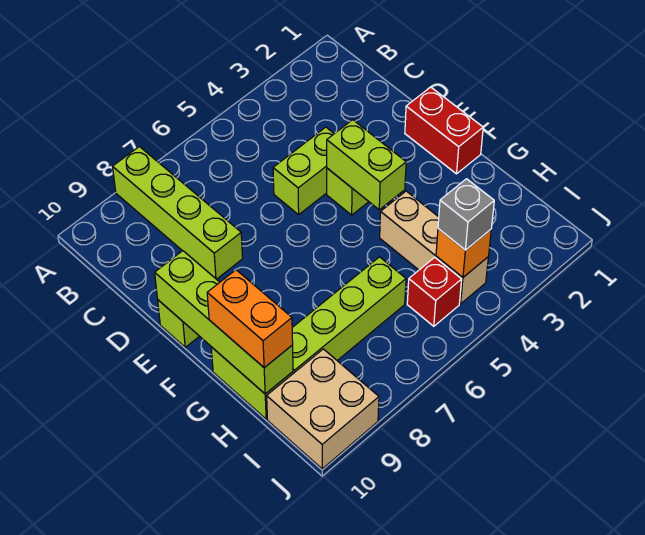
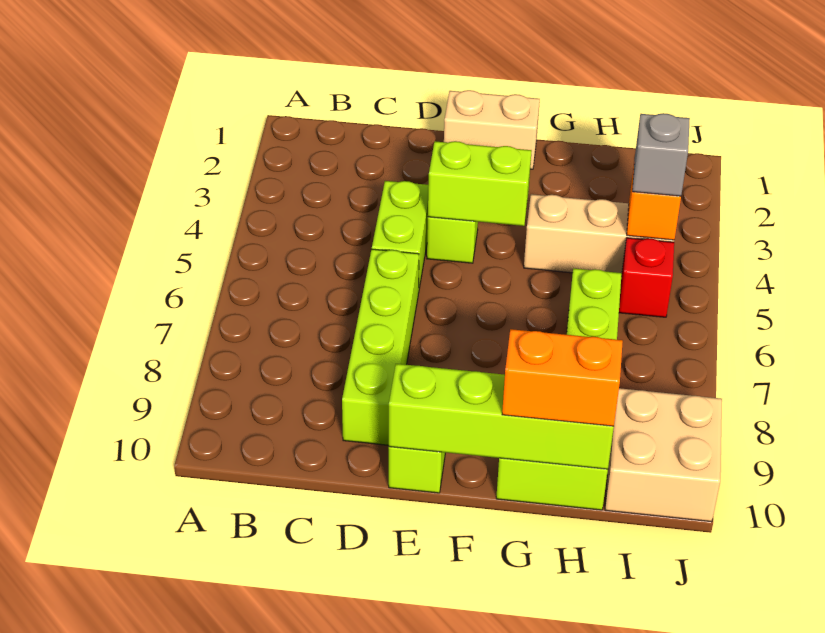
lime brick A8:D8 level 1 -> lime brick D6:D9 level 1
red brick E1:F1 level 1 -> tan brick E1:F1 level 1

